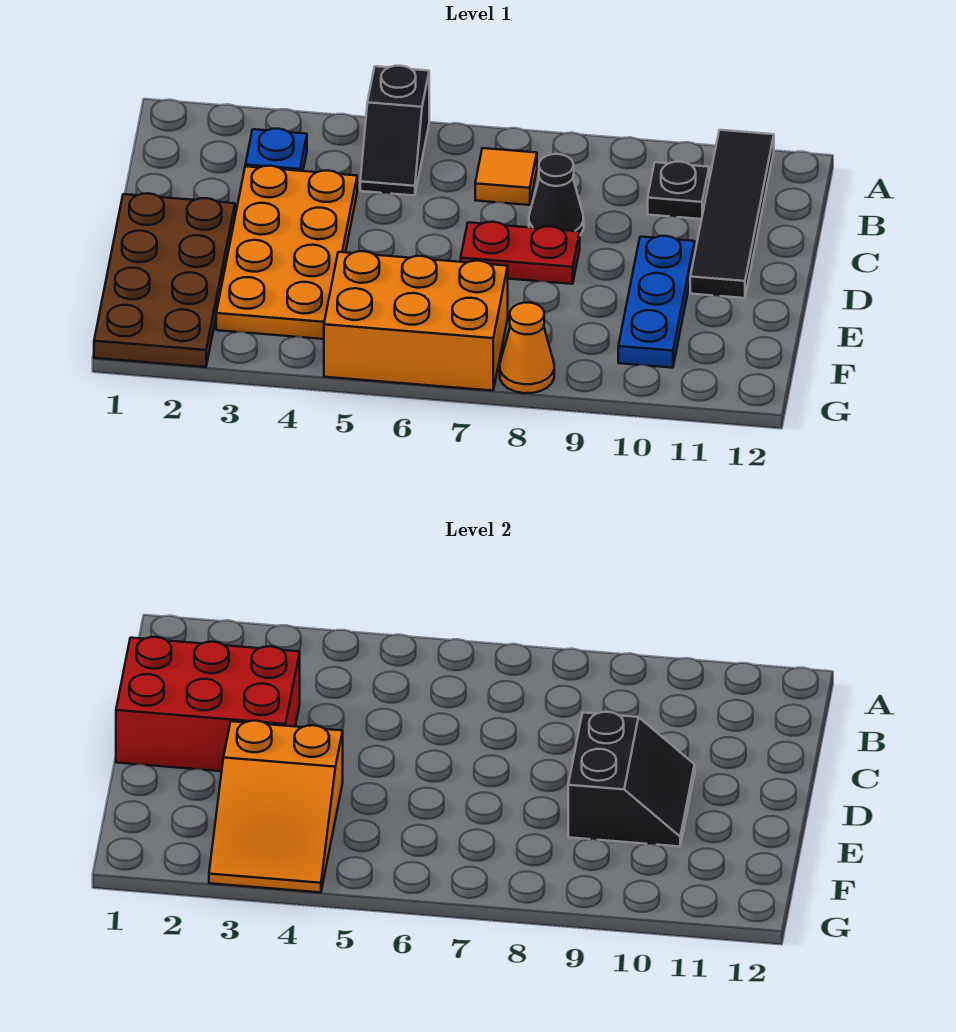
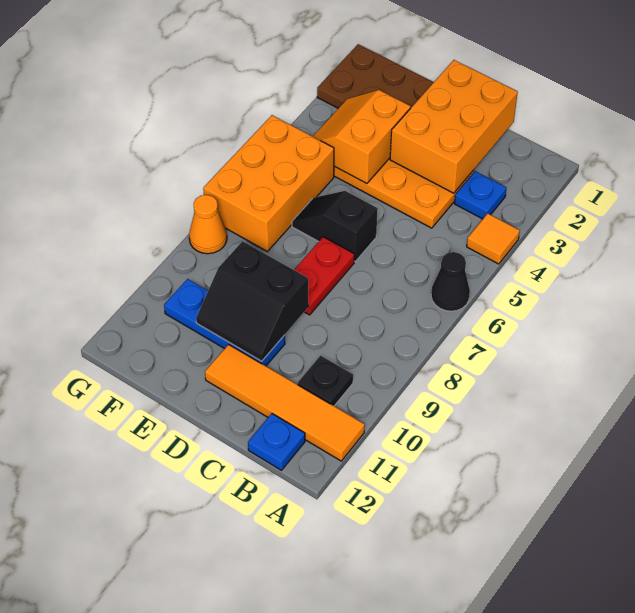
black slope A5:B5 level 1 top A -> black slope D6:E6 level 1 top D
black tile A11:D11 level 1 -> orange tile A11:D11 level 1
orange tile B7 level 1 -> orange tile A4 level 1
none -> blue plate B12 level 1
red brick C1:D3 level 2 -> orange brick C1:D3 level 2
black cone C8 level 1 -> black cone A6 level 1
orange slope E3:G4 level 2 top E -> orange slope E3:F4 level 2 top E

